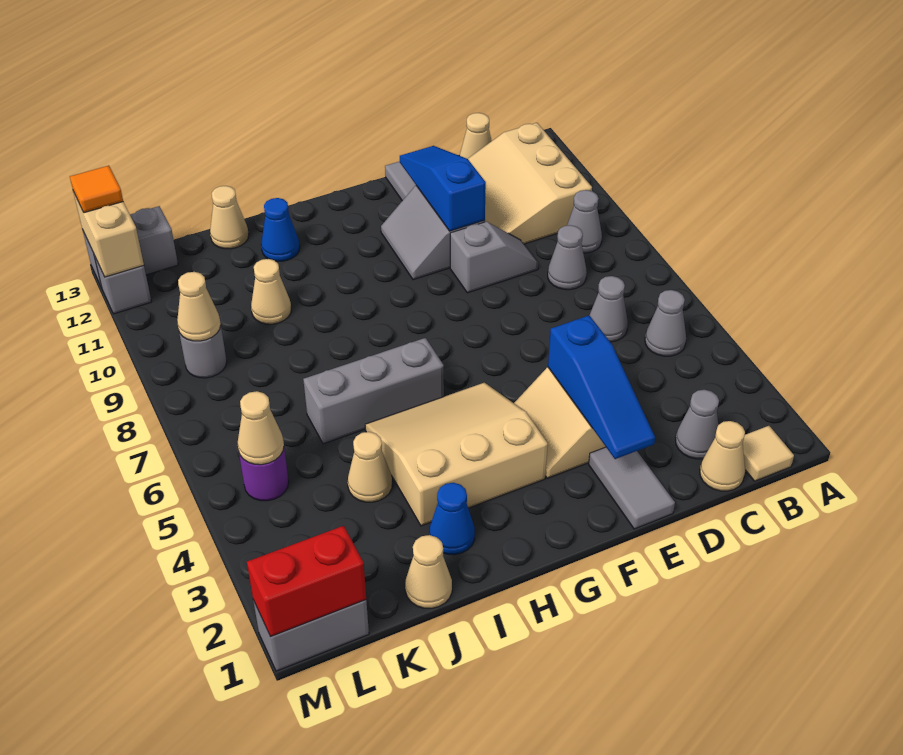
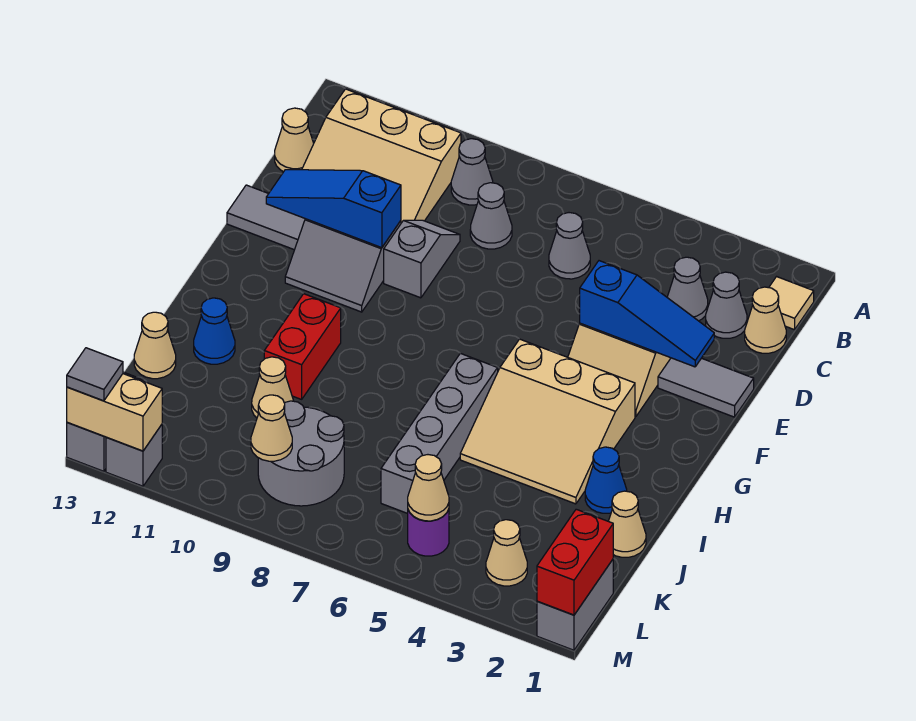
grey cone B5 level 1 -> grey cone C3 level 1
tan slope G3:I5 level 1 top 3 -> tan slope G3:I5 level 1 top G
grey brick H6:J6 level 1 -> grey brick H6:K6 level 1
none -> red brick H10:I10 level 1
tan cone J4 level 1 -> tan cone L3 level 1
grey round brick L9 level 1 -> grey round brick K8:L9 level 1
orange tile M13 level 3 -> grey tile M13 level 3

